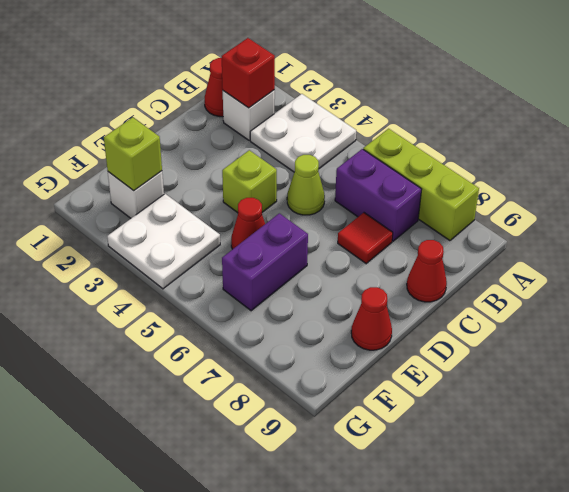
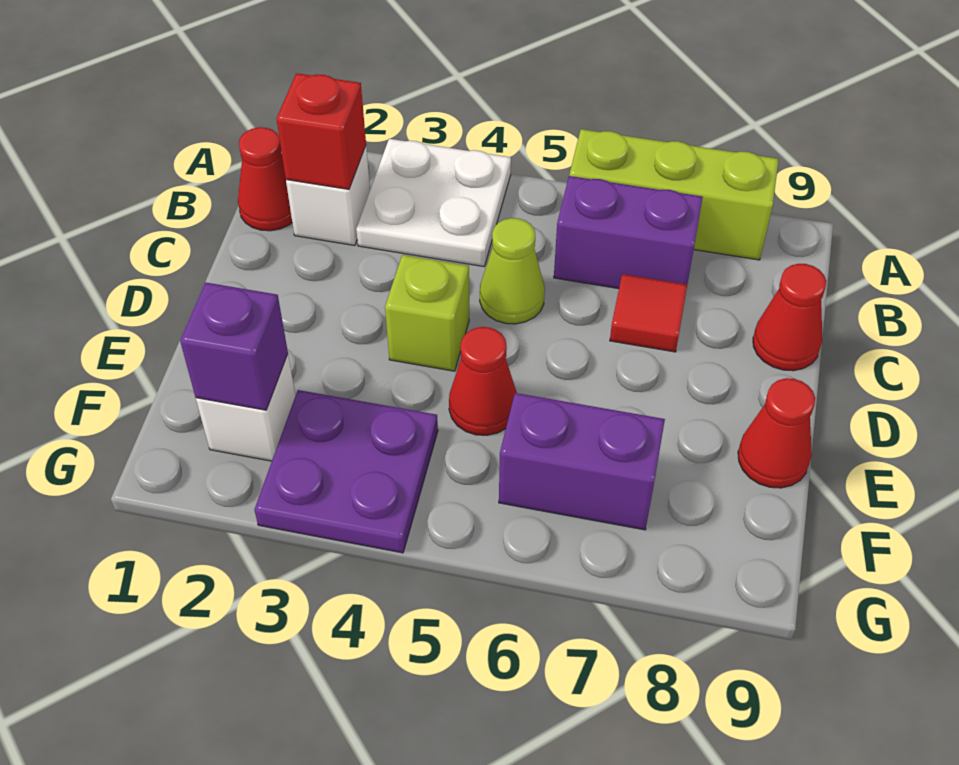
purple brick E6:F6 level 1 -> purple brick F6:F7 level 1
lime brick F2 level 2 -> purple brick F2 level 2
white plate F3:G4 level 1 -> purple plate F3:G4 level 1

